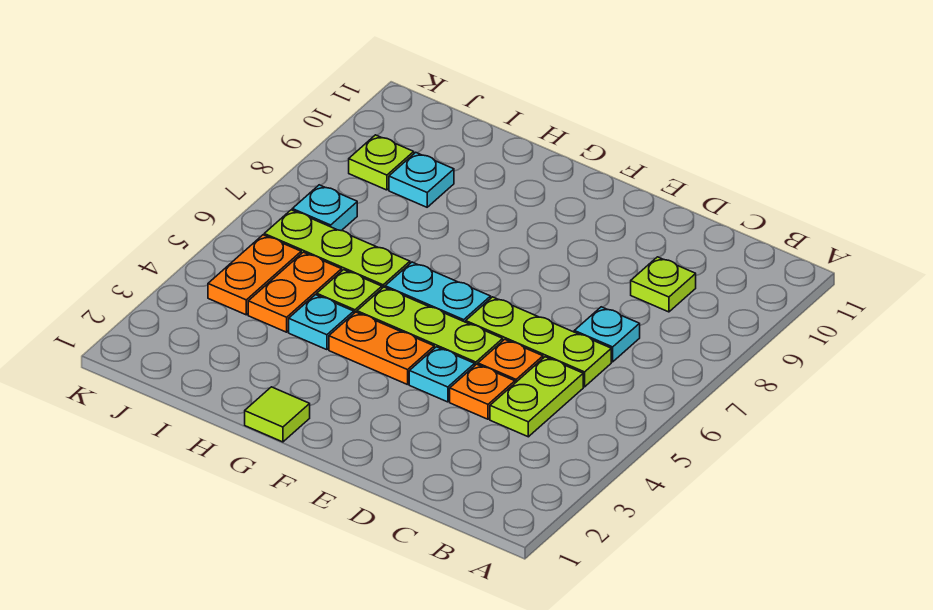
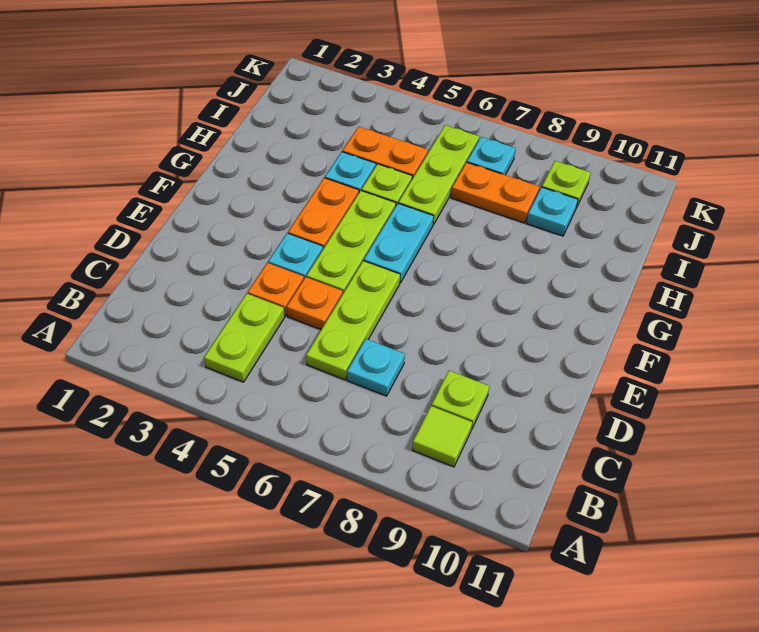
lime plate C4:C5 level 1 -> lime plate B4:C4 level 1
lime tile G1 level 1 -> lime tile B9 level 1
orange plate J4:J5 level 1 -> orange plate I7:I8 level 1

